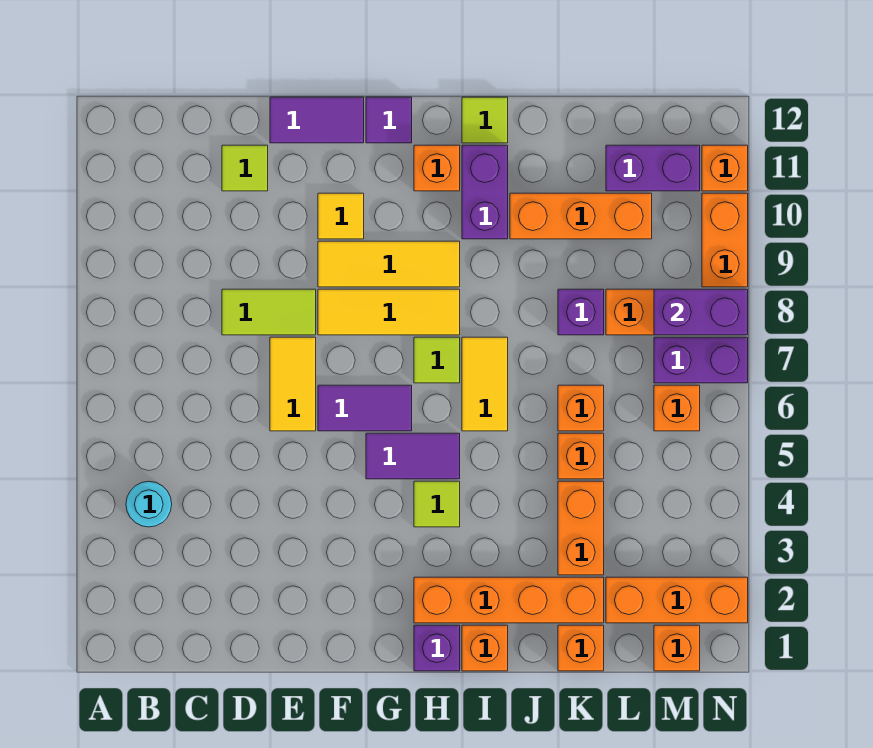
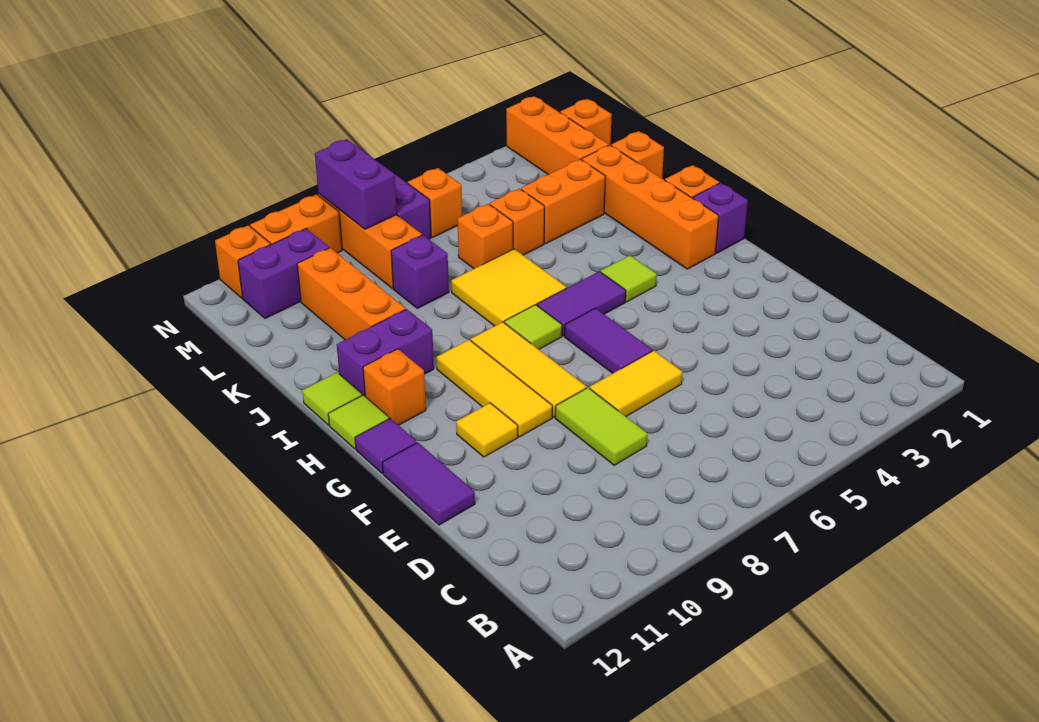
cyan round brick B4 level 1 -> none
lime tile D11 level 1 -> lime tile H12 level 1
purple tile G5:H5 level 1 -> purple tile H5:H6 level 1
yellow tile I6:I7 level 1 -> yellow tile I6:J7 level 1
purple brick L11:M11 level 1 -> purple brick M10:M11 level 1

